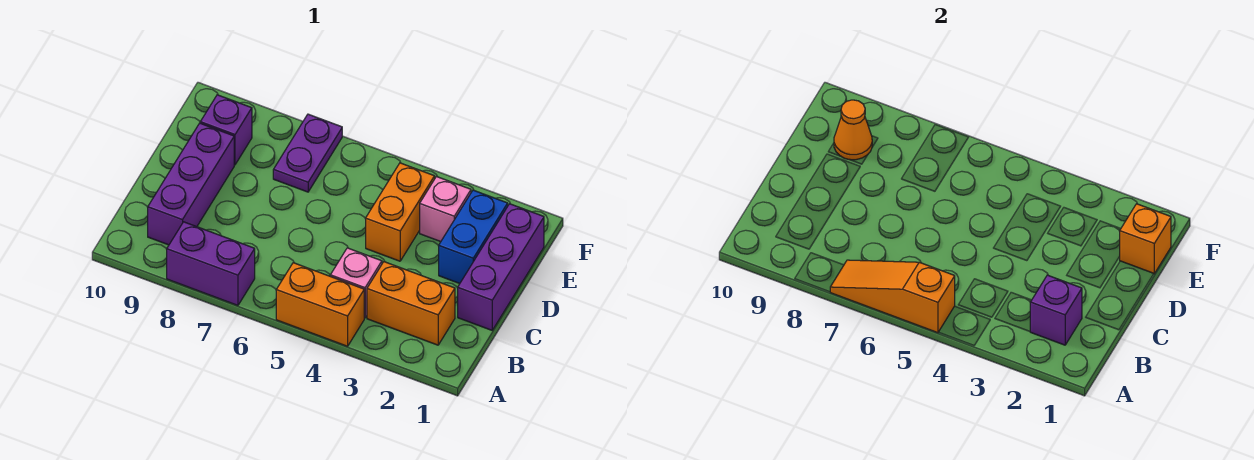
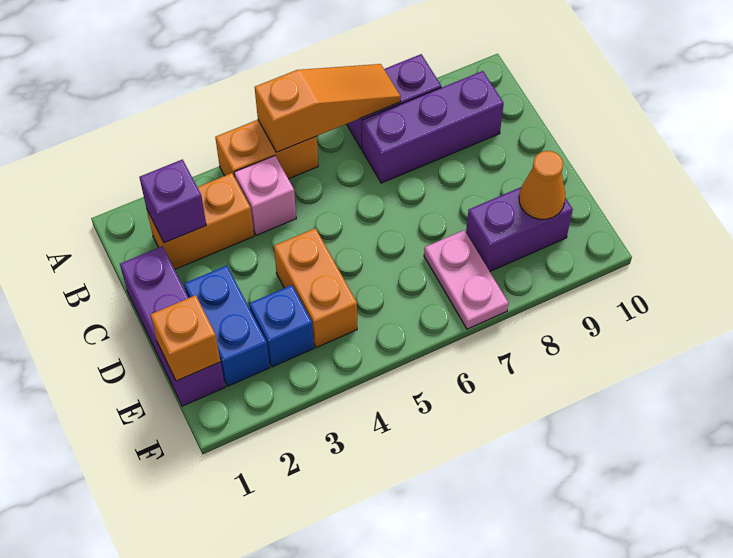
purple brick B9:D9 level 1 -> purple brick B7:B9 level 1
pink brick E3 level 1 -> blue brick E3 level 1
purple plate E7:F7 level 1 -> pink plate E7:F7 level 1
purple brick E9 level 1 -> purple brick E8:E9 level 1

